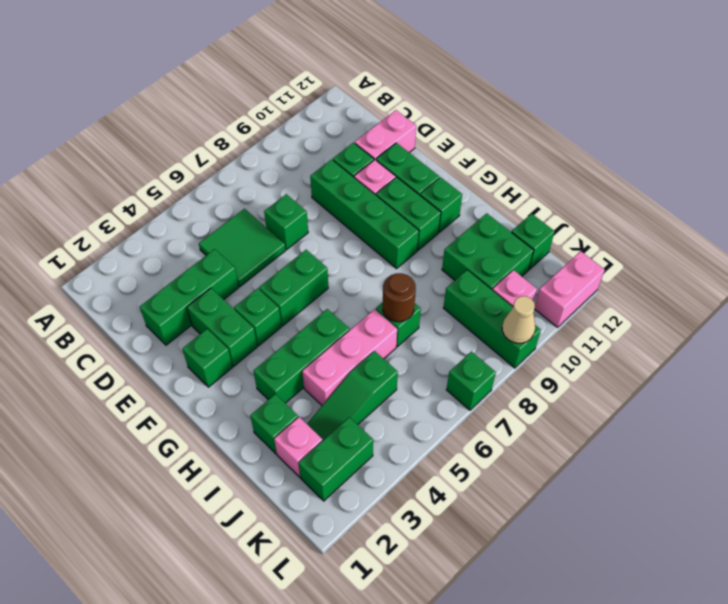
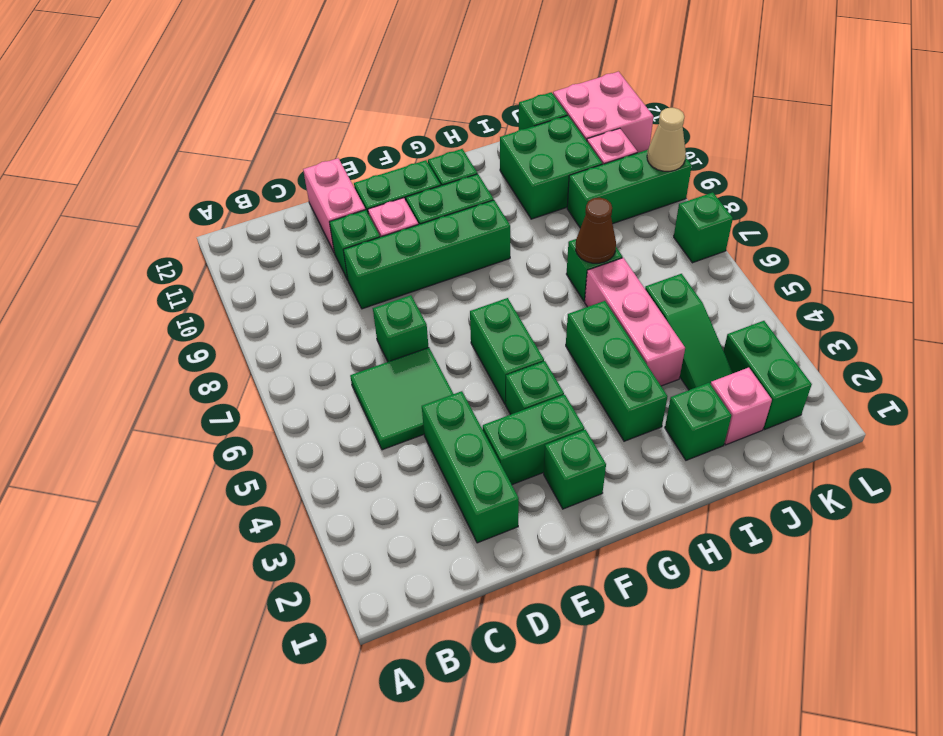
brown round brick I7 level 2 -> brown cone I7 level 2
pink brick L11:L12 level 1 -> pink brick K11:L12 level 1

